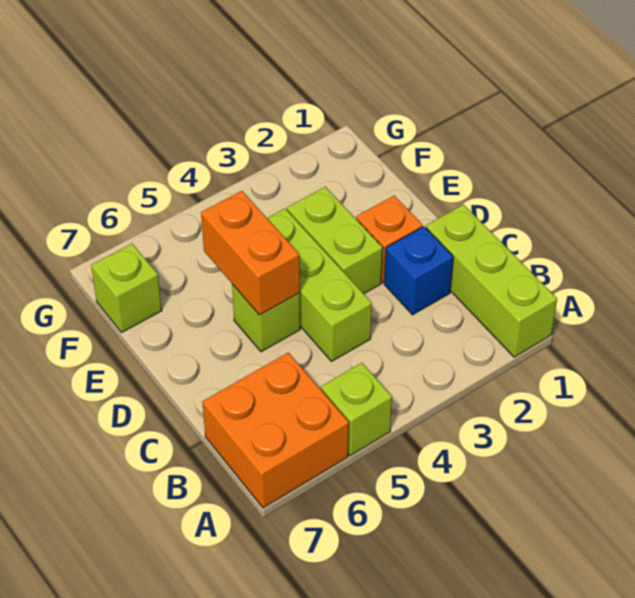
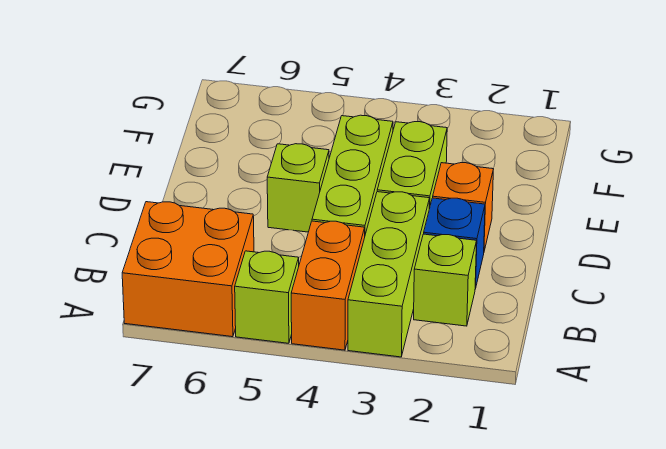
lime brick A1:C1 level 1 -> lime brick A3:C3 level 1
orange brick D5:E5 level 2 -> orange brick A4:B4 level 1
lime brick F7 level 1 -> lime brick B2 level 1

